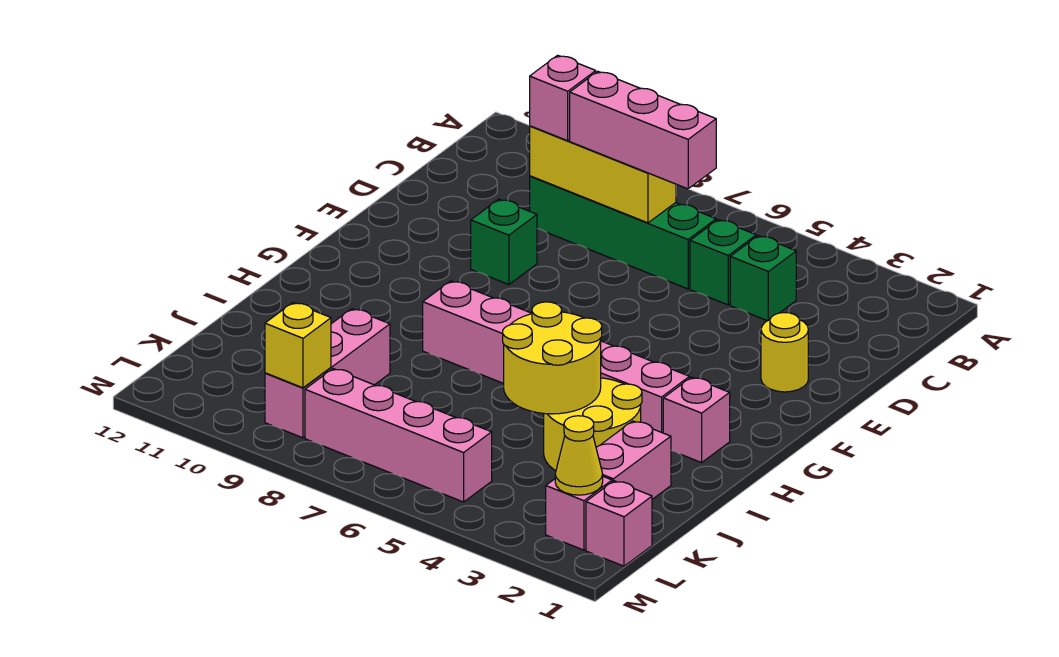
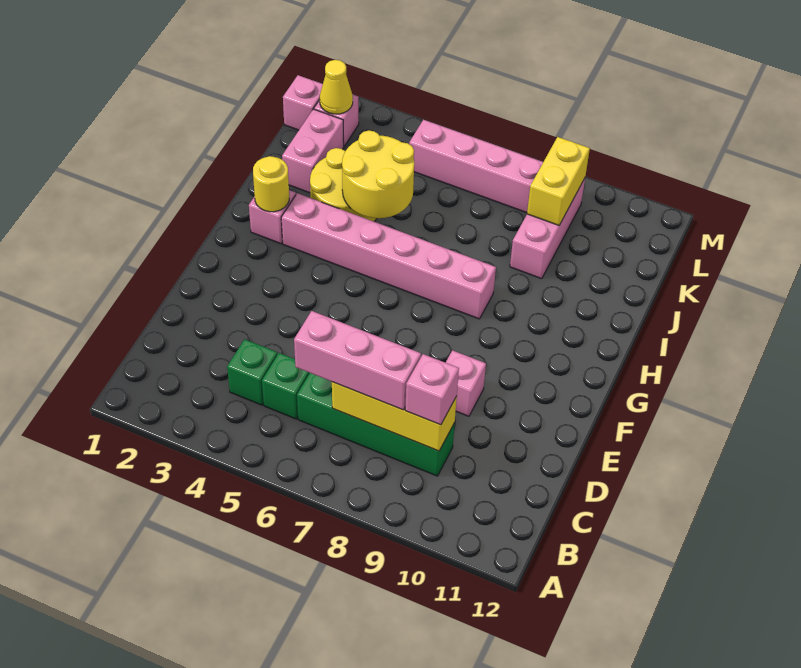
yellow round brick E2 level 1 -> yellow round brick H2 level 2
green brick E9 level 1 -> pink brick E9 level 1
yellow brick L9 level 2 -> yellow brick K9:L9 level 2

